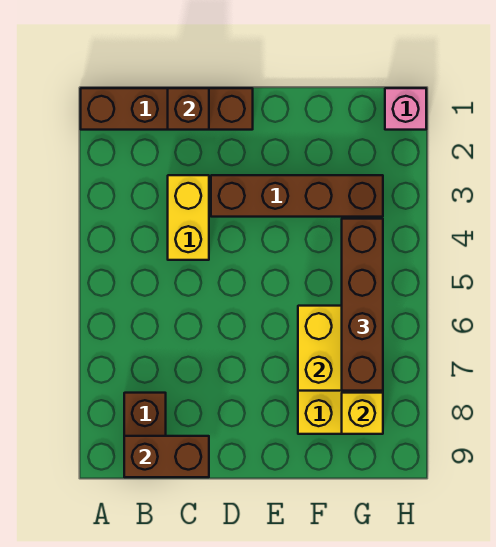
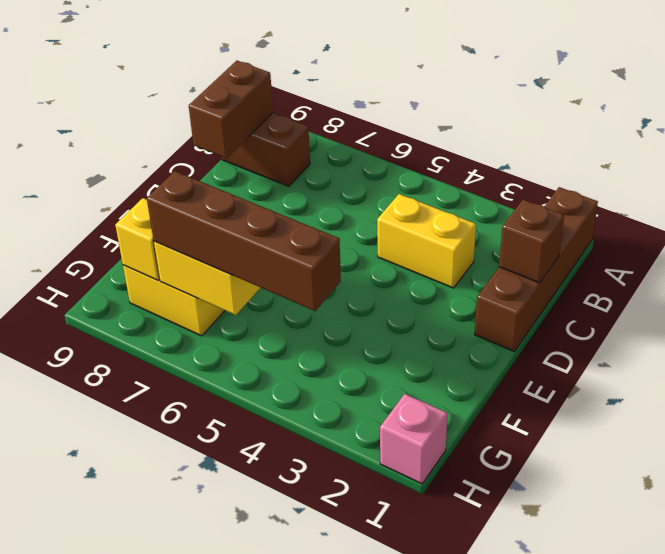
brown brick D3:G3 level 1 -> none

